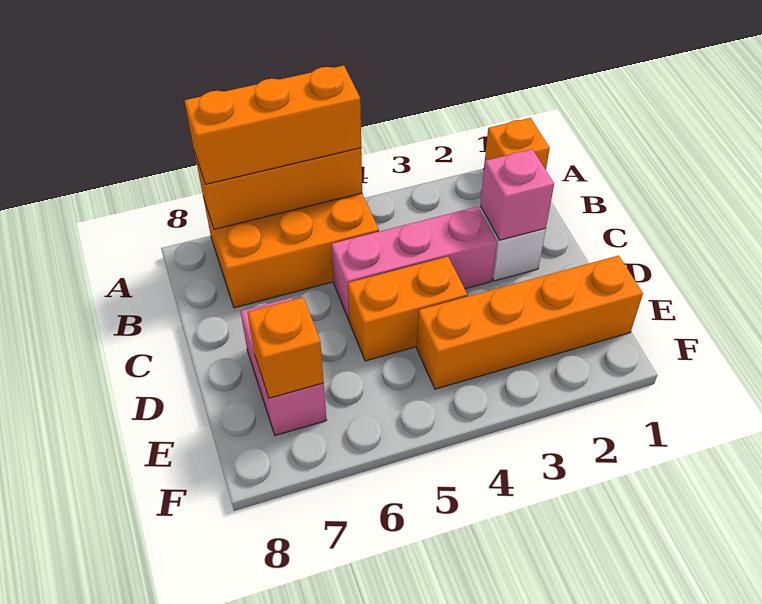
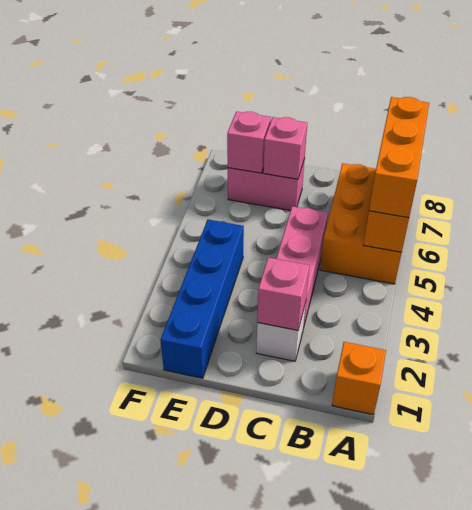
orange brick D4:D5 level 1 -> none
none -> pink brick D7 level 2
orange brick E1:E4 level 1 -> blue brick E1:E4 level 1
orange brick E7 level 2 -> pink brick E7 level 2

